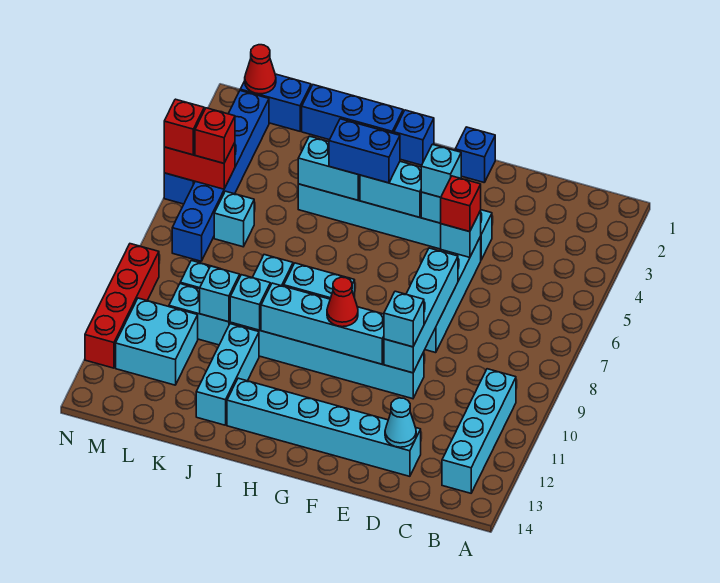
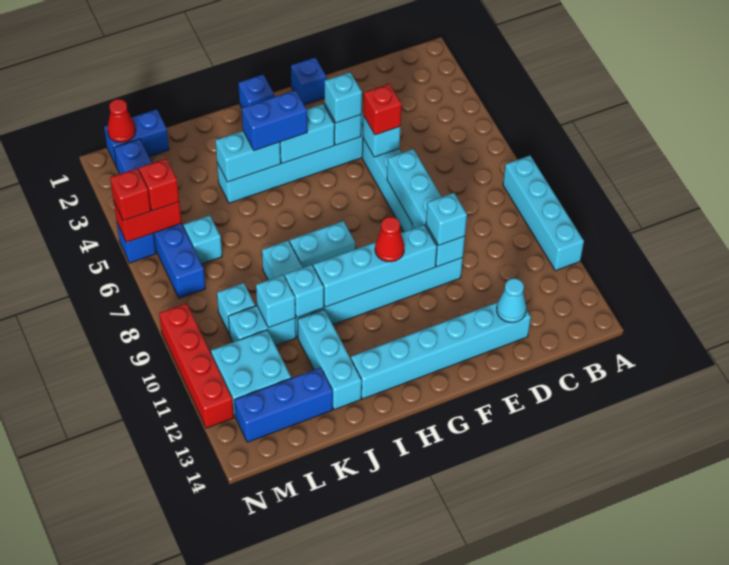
cyan brick B10:B13 level 1 -> cyan brick A8:A11 level 1
blue brick I1:K1 level 1 -> blue brick K13:M13 level 1

